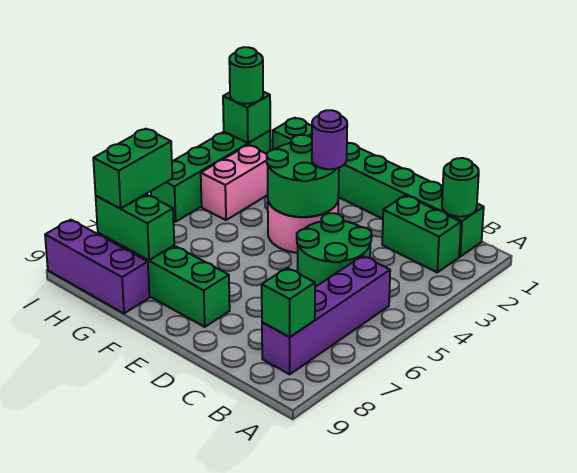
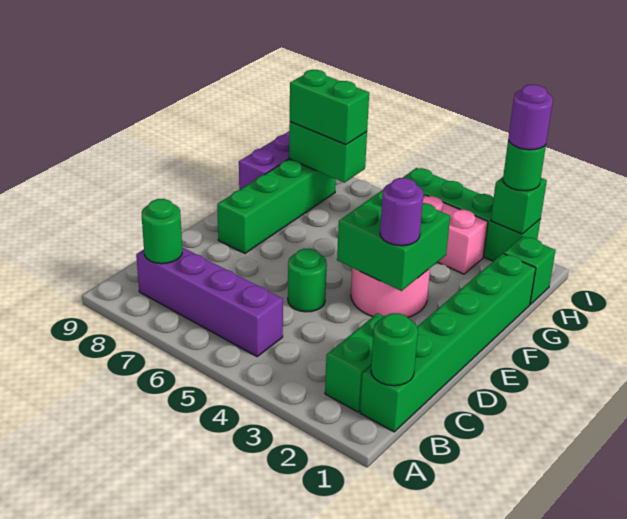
green brick B8 level 2 -> green round brick B8 level 2
green round brick C4:D5 level 1 -> green round brick D5 level 1
green round brick E3:F4 level 2 -> green brick E3:F4 level 2
green brick G8:H8 level 2 -> green brick H7:H8 level 2
none -> purple round brick I2 level 4

